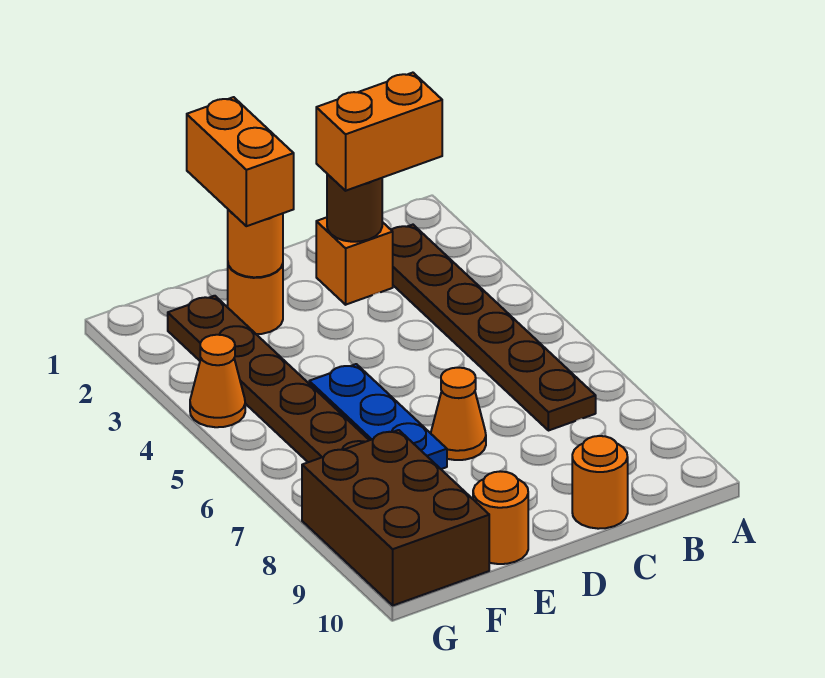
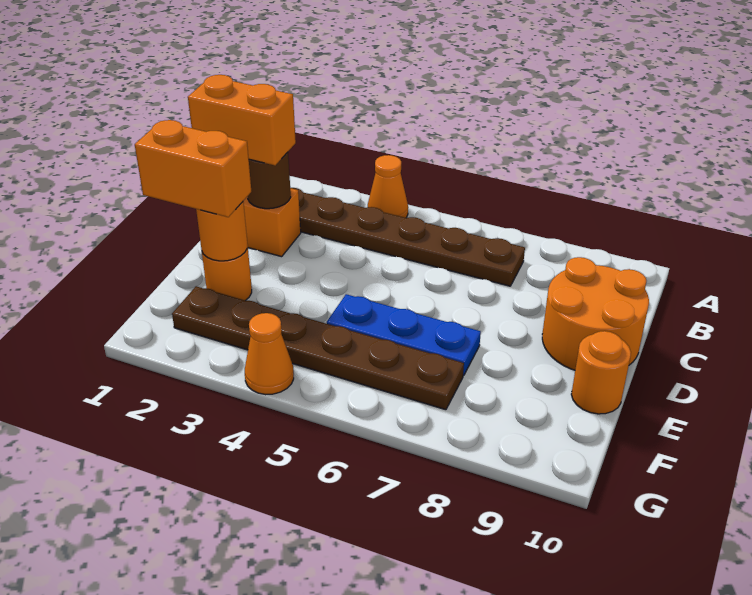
orange brick B2:C2 level 3 -> orange brick C1:C2 level 3
orange round brick C10 level 1 -> orange round brick C9:D10 level 1
orange cone D7 level 1 -> orange cone A4 level 1
brown brick F8:G10 level 1 -> none

